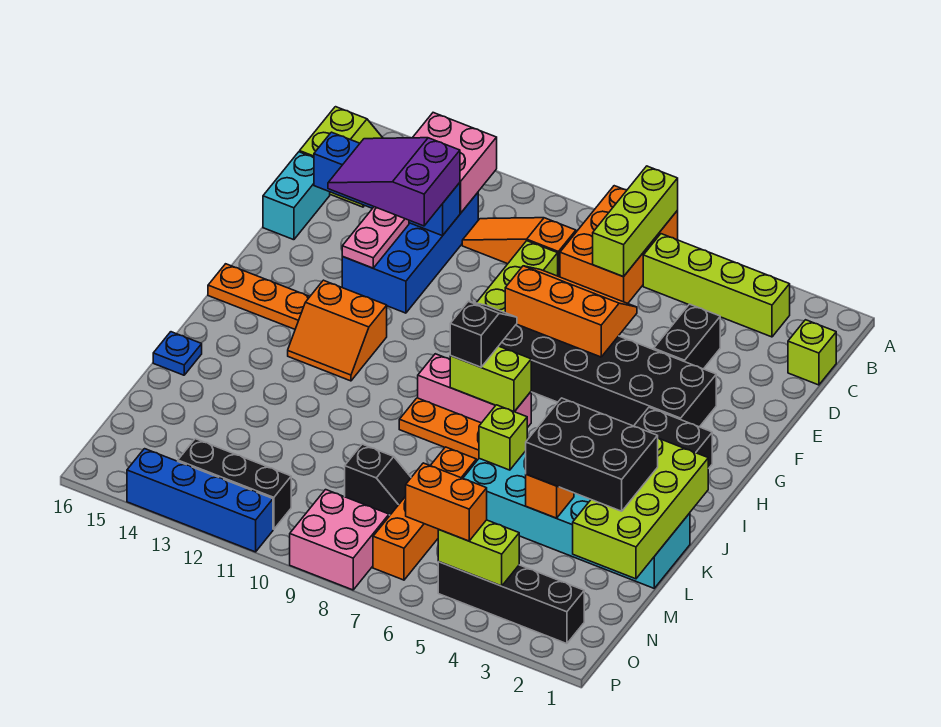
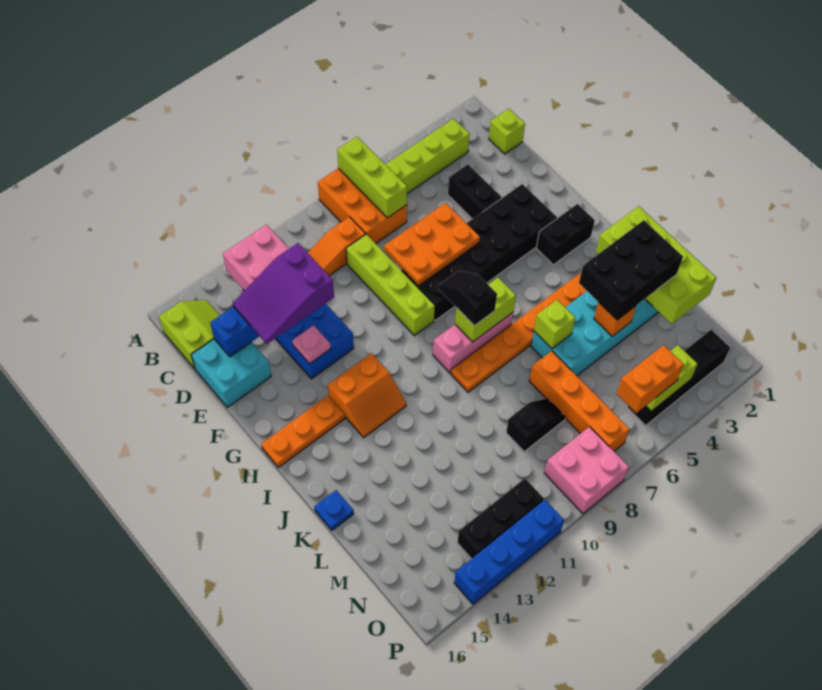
cyan brick D16:E16 level 1 -> cyan brick D15:E16 level 1
orange slope E6:F8 level 2 top F -> orange plate E6:F8 level 2
pink plate E13:F13 level 2 -> pink plate F13 level 2

